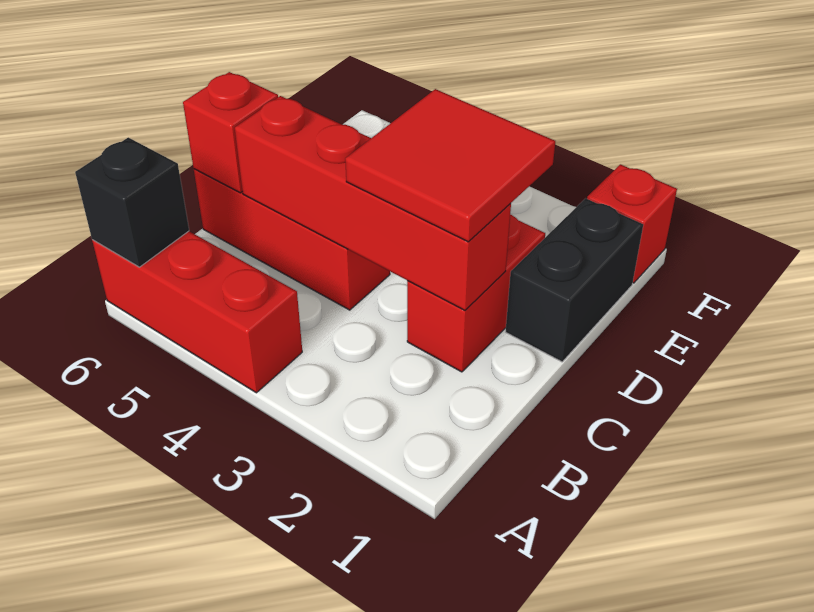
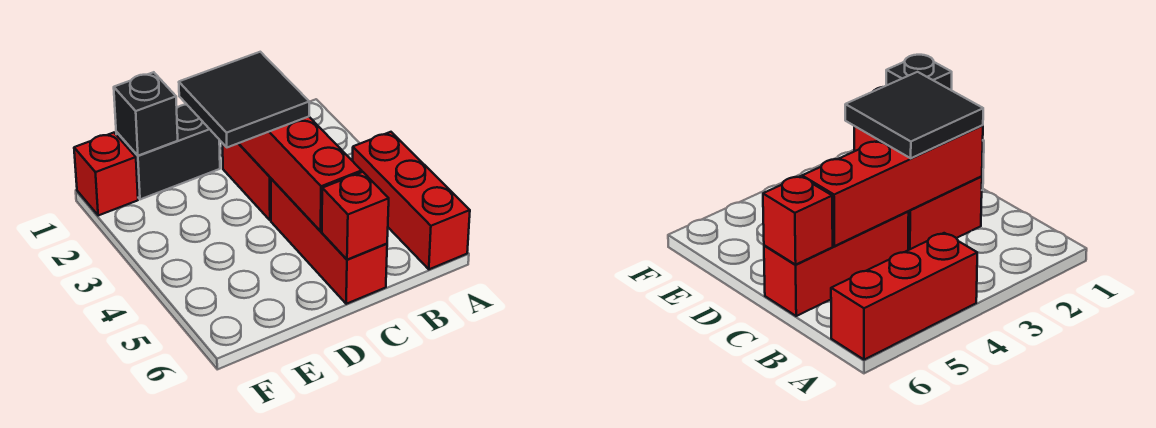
black brick A6 level 2 -> black brick E1 level 2
red brick C2:D2 level 1 -> red brick C2:C3 level 1
red tile C2:D3 level 3 -> black tile C2:D3 level 3

